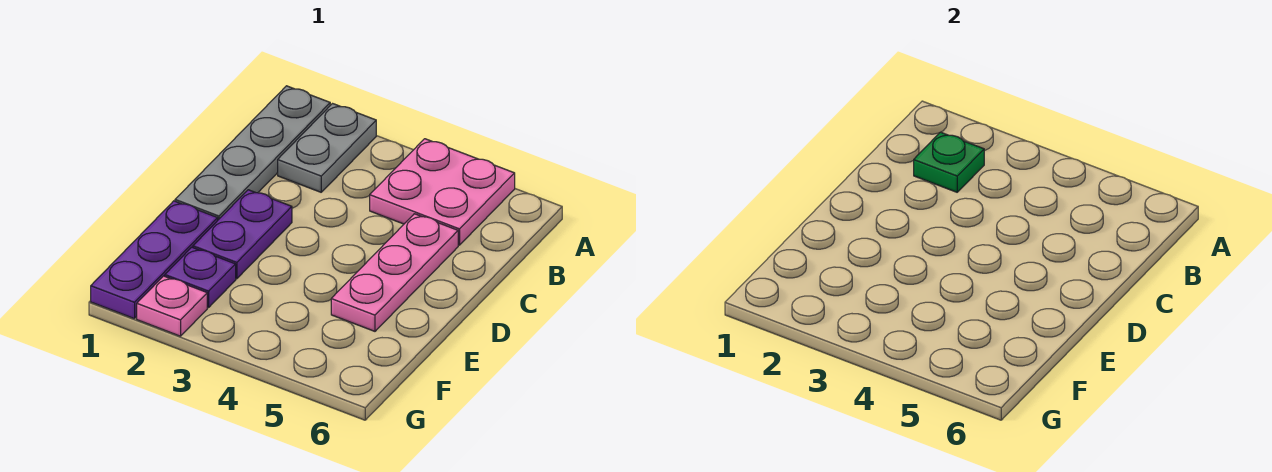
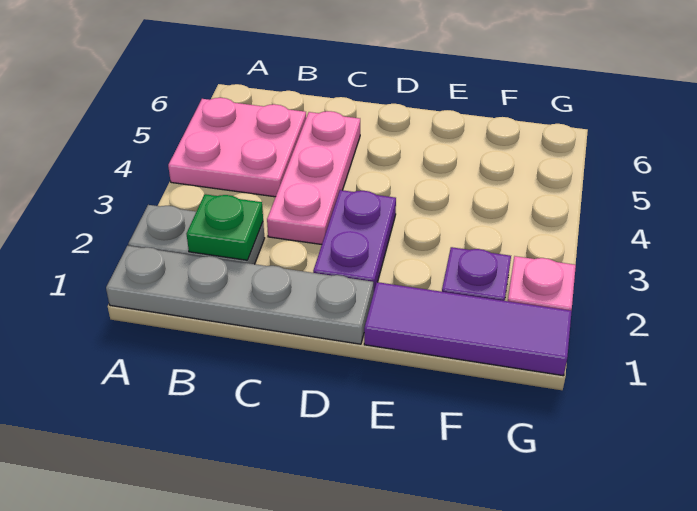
pink plate C5:E5 level 1 -> pink plate C3:C5 level 1
purple plate D2:E2 level 1 -> purple plate D2:D3 level 1
purple plate E1:G1 level 1 -> purple tile E1:G1 level 1

